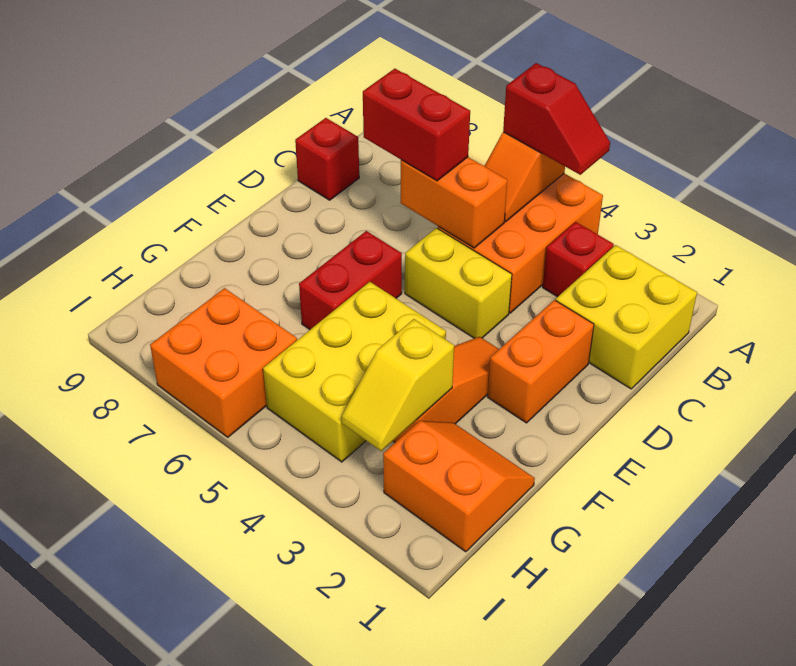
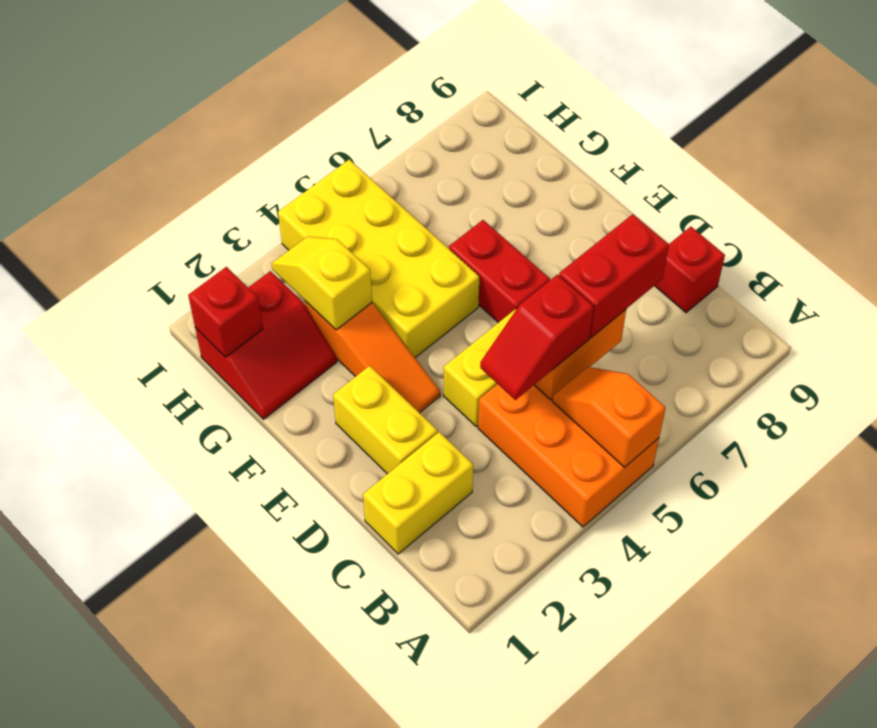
red slope A4:A5 level 3 top 5 -> red slope C4:C5 level 3 top 5
yellow brick B1:C2 level 1 -> yellow brick C1:C2 level 1
red brick B3 level 1 -> red brick H1 level 2
orange brick D2:E2 level 1 -> yellow brick D2:E2 level 1
yellow brick F4:H5 level 1 -> yellow brick F4:I5 level 1
orange slope G1:H2 level 1 top H -> red slope G1:H2 level 1 top H
orange brick H6:I7 level 1 -> none

